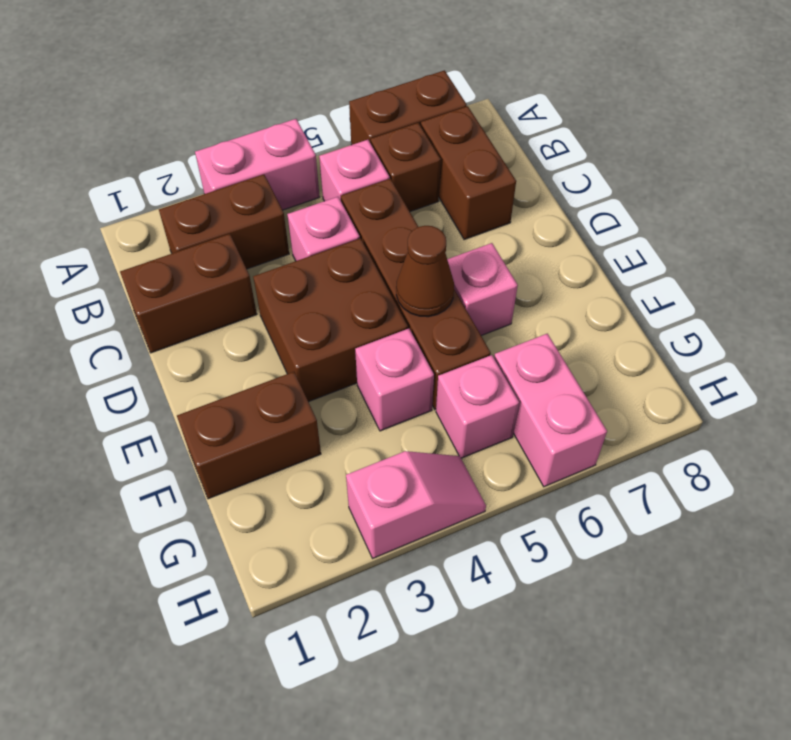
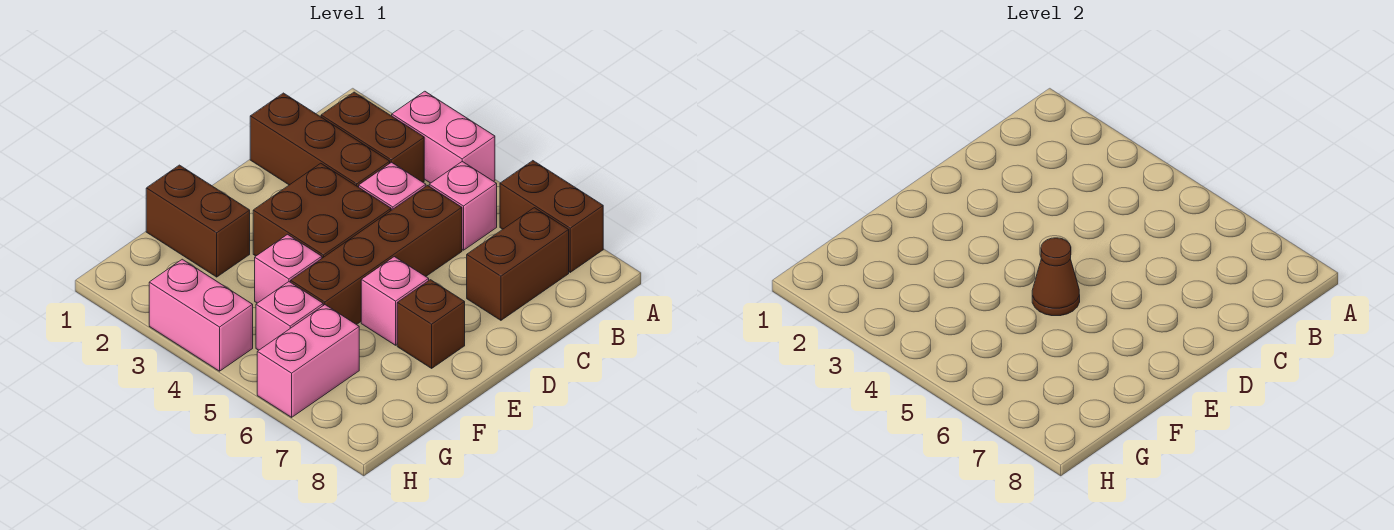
brown brick B6 level 1 -> brown brick E7 level 1
brown brick C1:C2 level 1 -> brown brick C1:C3 level 1
pink slope H3:H4 level 1 top 3 -> pink brick H3:H4 level 1

